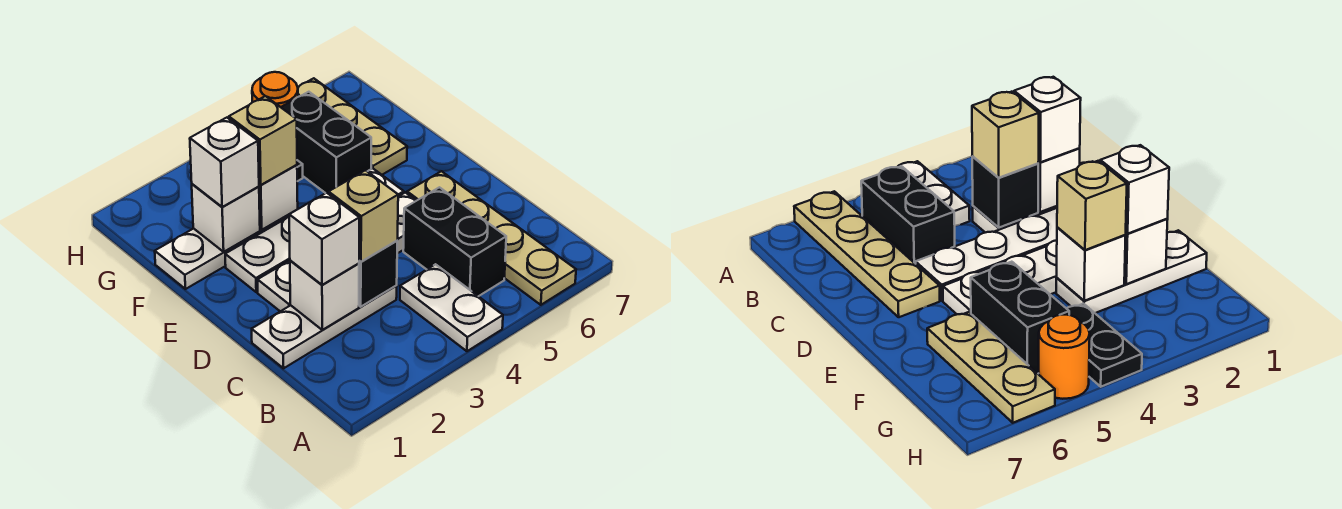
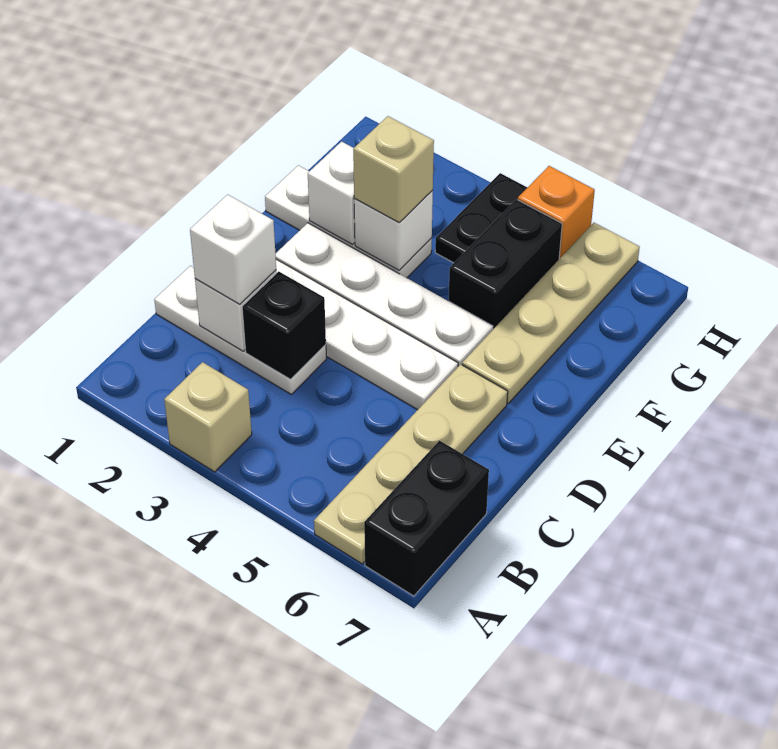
white plate A4:B4 level 1 -> none
black brick B5:C5 level 1 -> black brick A7:B7 level 1
tan brick C3 level 3 -> tan brick A3 level 1
white brick F2 level 3 -> none
tan plate F6:H6 level 1 -> tan plate E6:H6 level 1
orange round brick H5 level 1 -> orange brick H5 level 1

